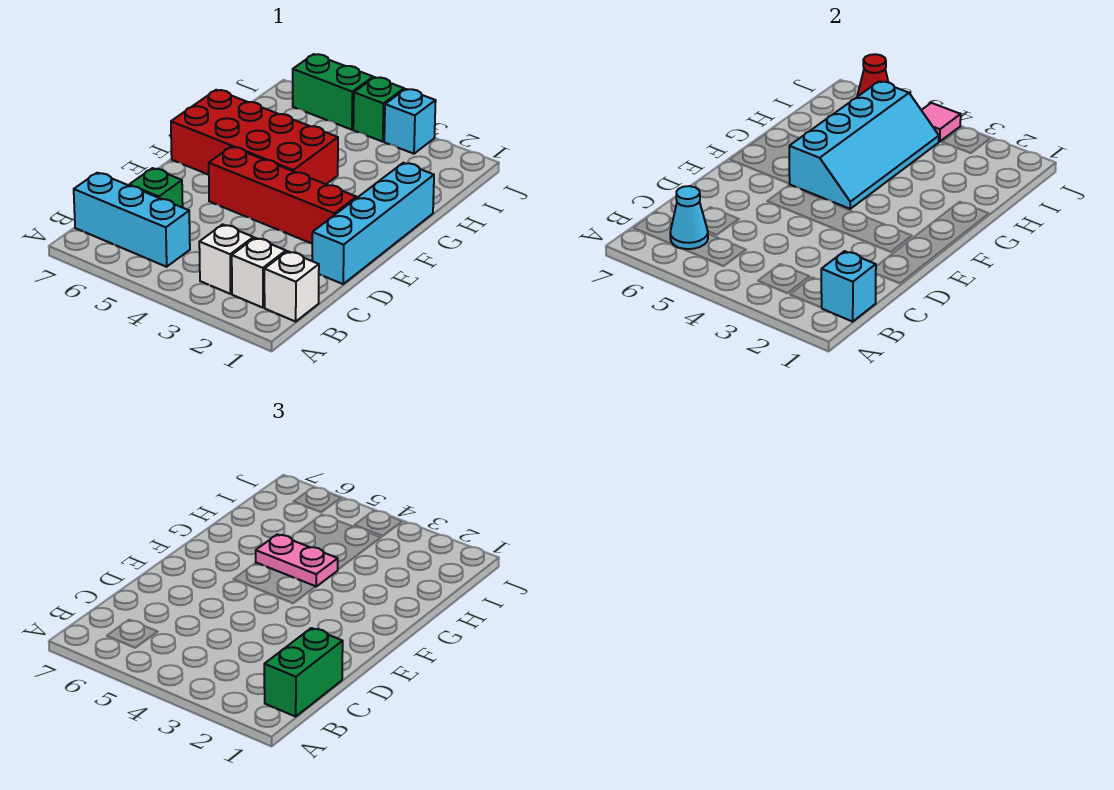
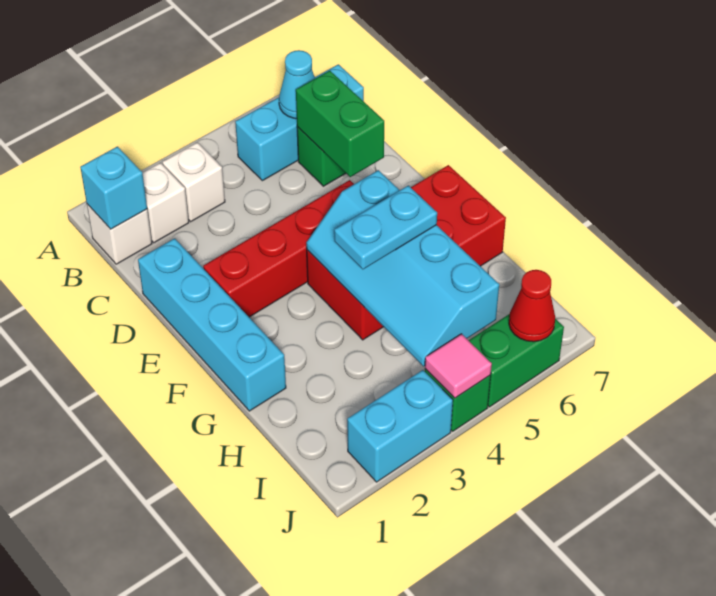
green brick B1:C1 level 3 -> green brick C6:D6 level 2
pink plate G4:G5 level 3 -> cyan plate G4:G5 level 3
cyan brick J3 level 1 -> cyan brick J2:J3 level 1

